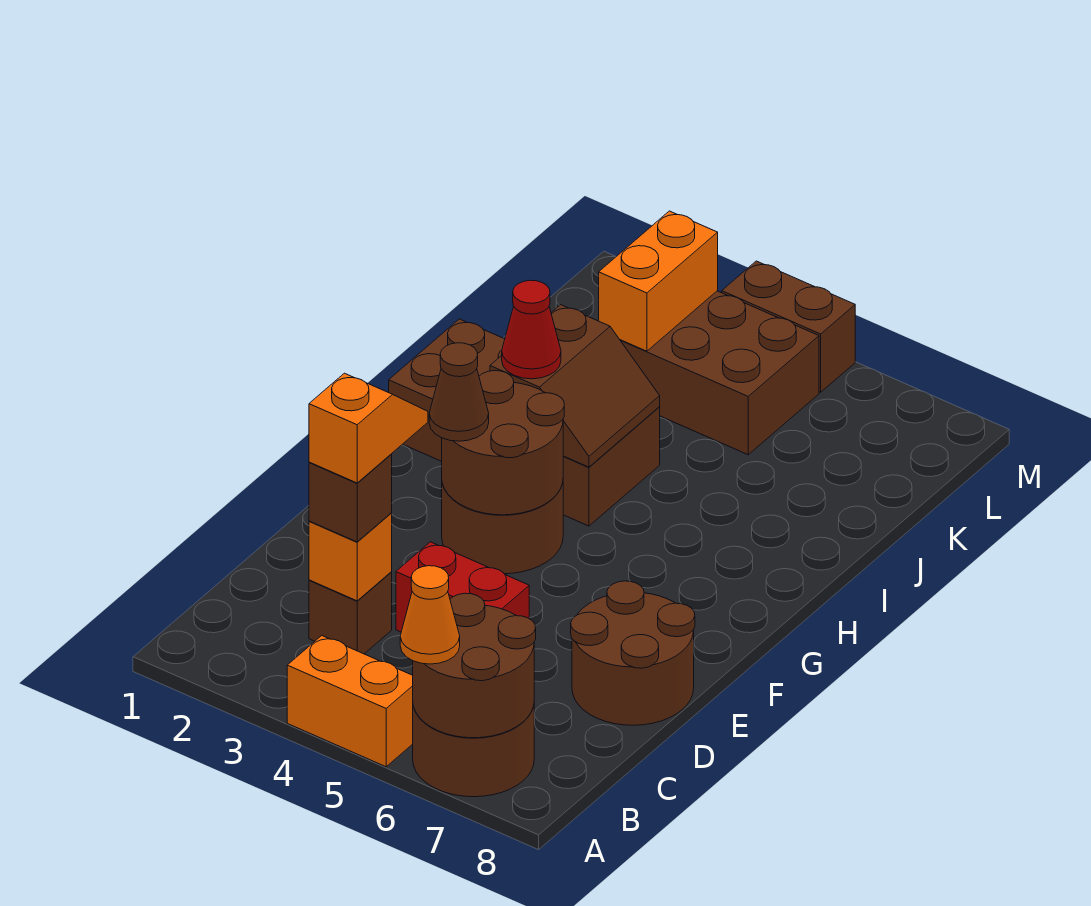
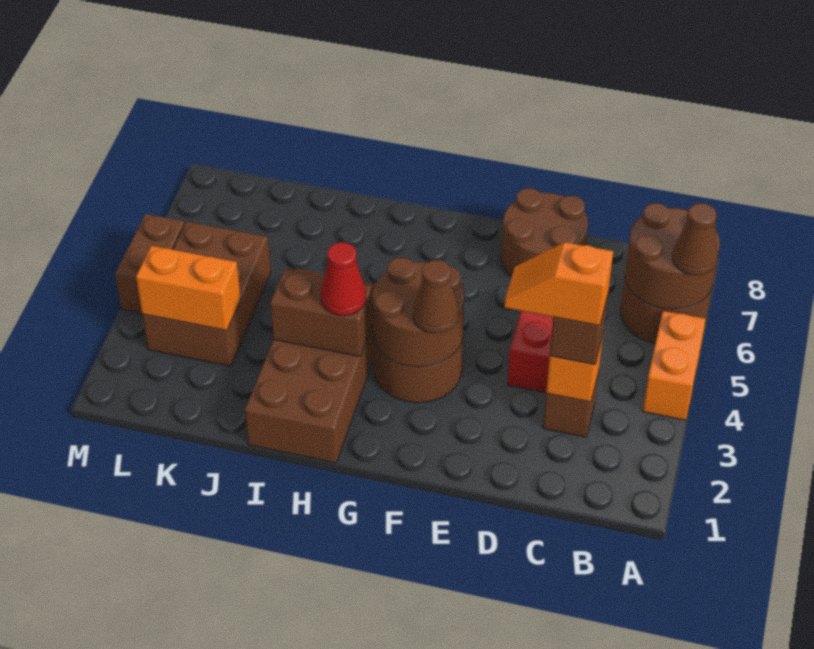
orange cone A6 level 3 -> brown cone A6 level 3

